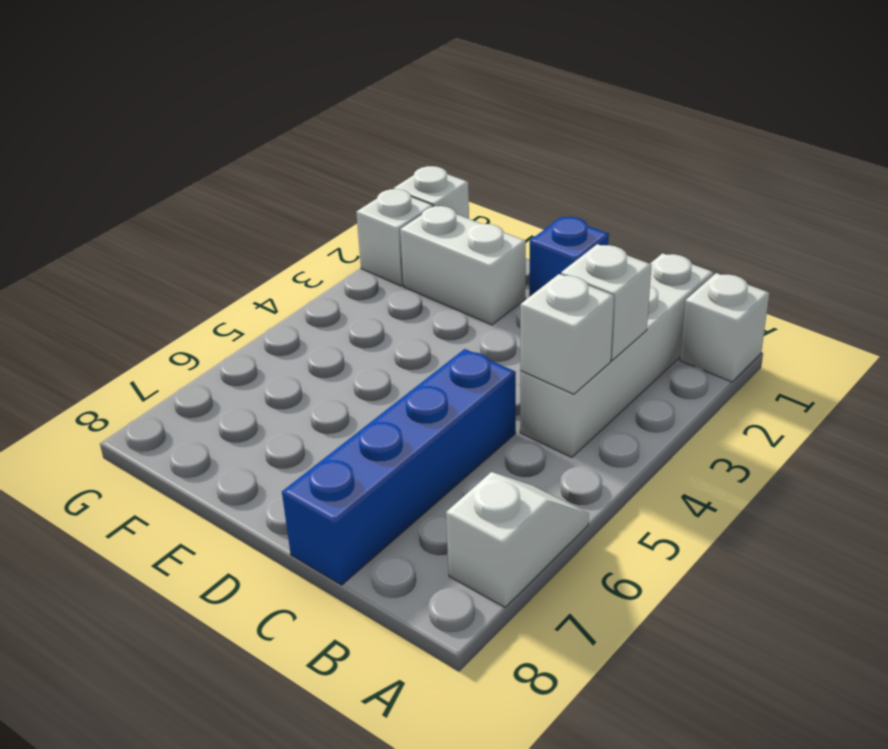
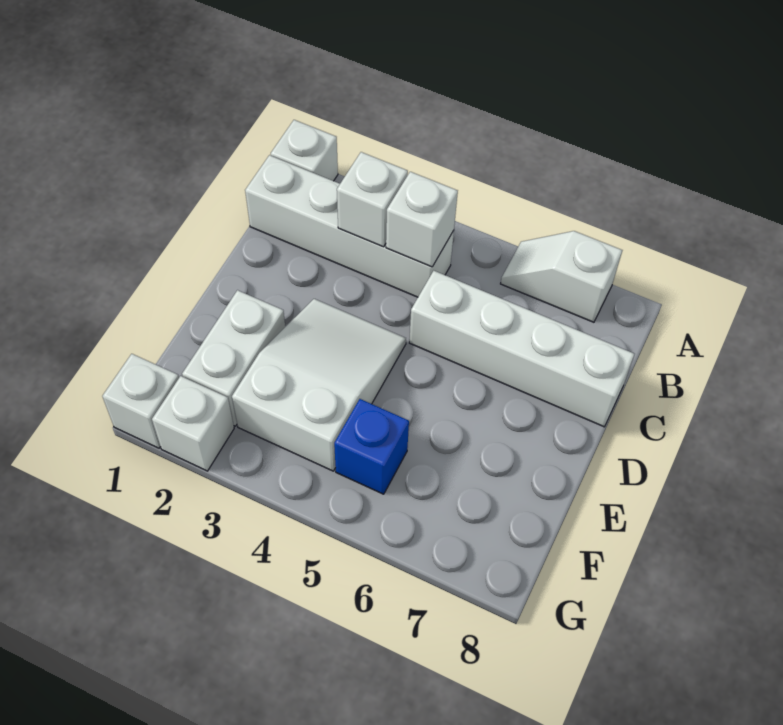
blue brick C5:C8 level 1 -> white brick C5:C8 level 1
blue brick D1 level 1 -> blue brick F5 level 1
none -> white slope D3:F4 level 1 top F

